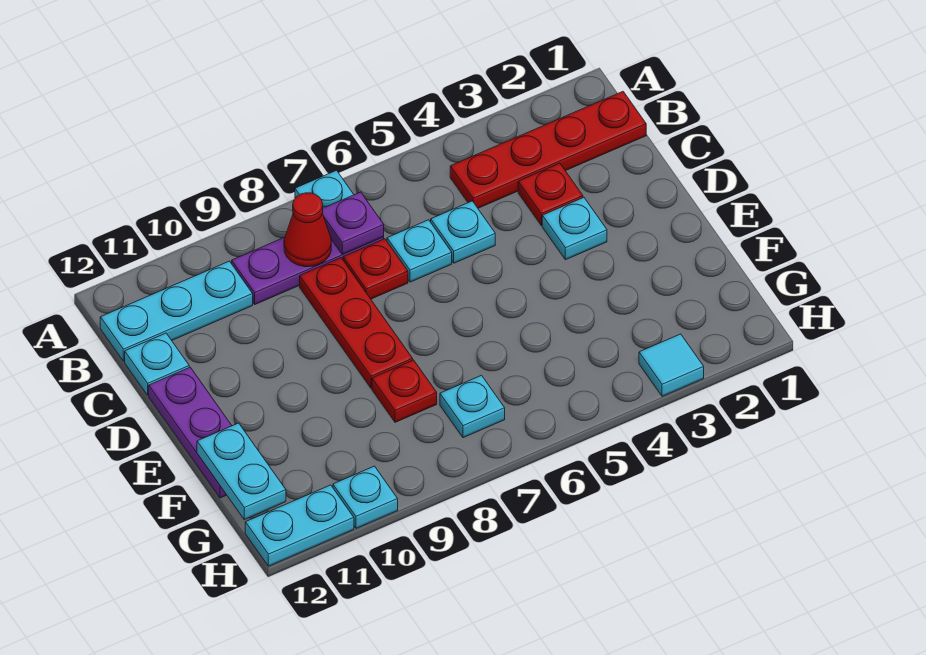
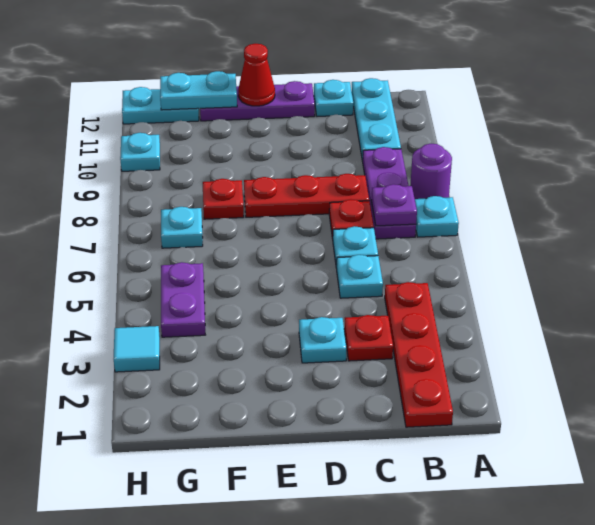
none -> purple round brick A8 level 1
red cone B8 level 2 -> red cone E12 level 2
none -> purple plate G4:G5 level 1
cyan plate H11:H12 level 1 -> cyan plate G12:H12 level 1

